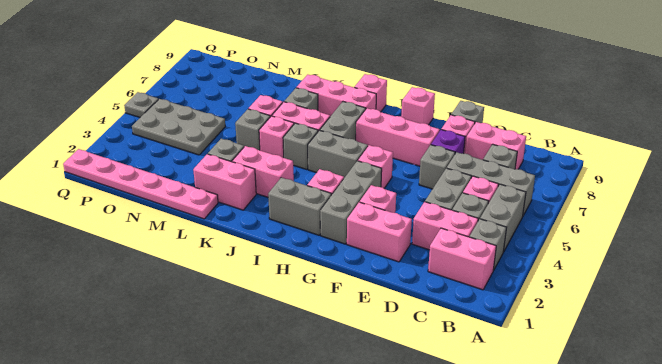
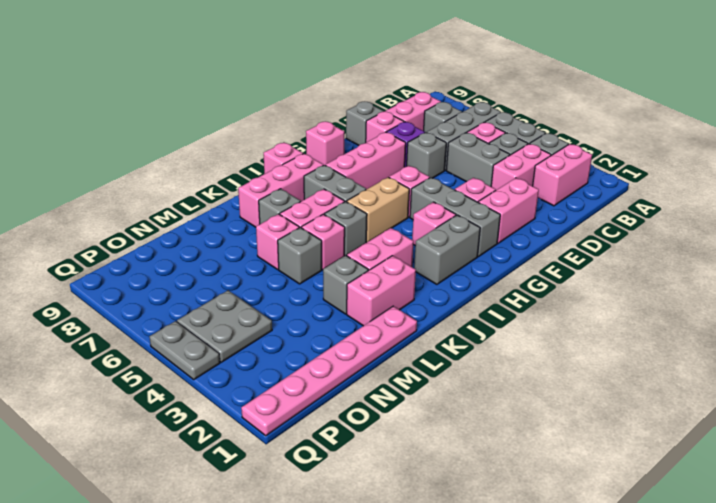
grey brick H5:I5 level 1 -> tan brick H5:I5 level 1
grey plate N4:P5 level 1 -> grey plate O4:P5 level 1
grey plate Q5 level 1 -> grey plate Q4:Q5 level 1

